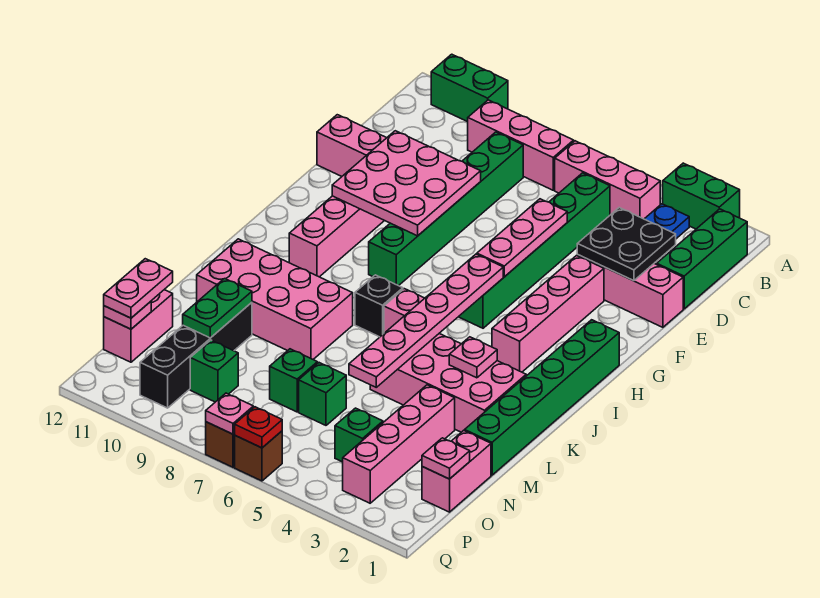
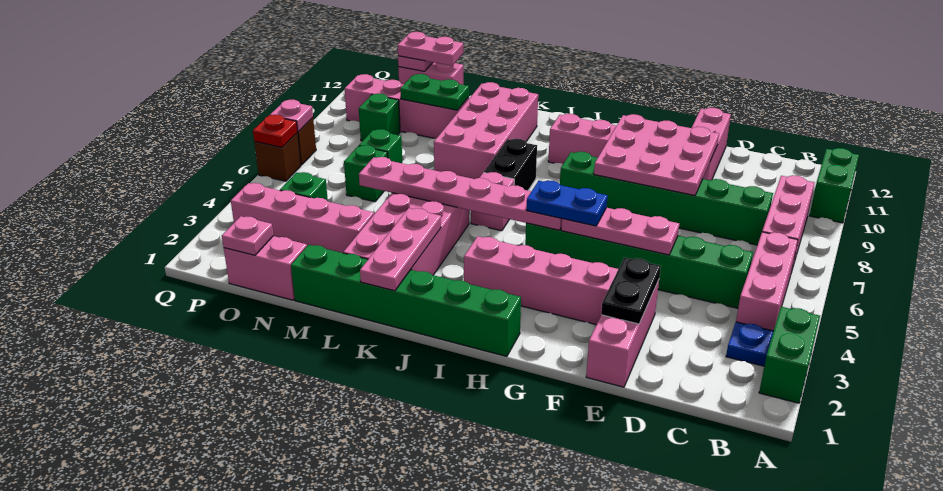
green brick B1:D1 level 1 -> none
black plate D2:E3 level 2 -> black plate E2:E3 level 2
none -> blue plate G5:H5 level 3
black brick J7 level 1 -> black brick J7:J8 level 1
pink plate K3 level 2 -> pink plate K1:K3 level 2
black brick M10:P10 level 1 -> pink brick M10:P10 level 1

